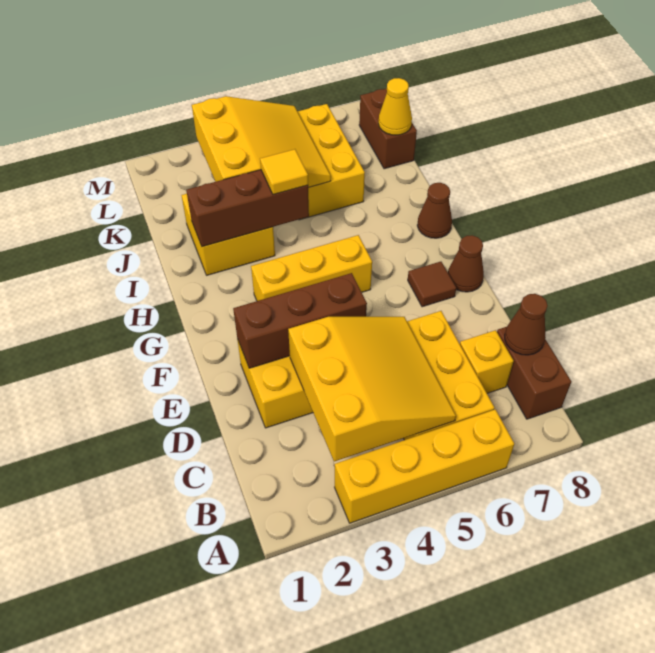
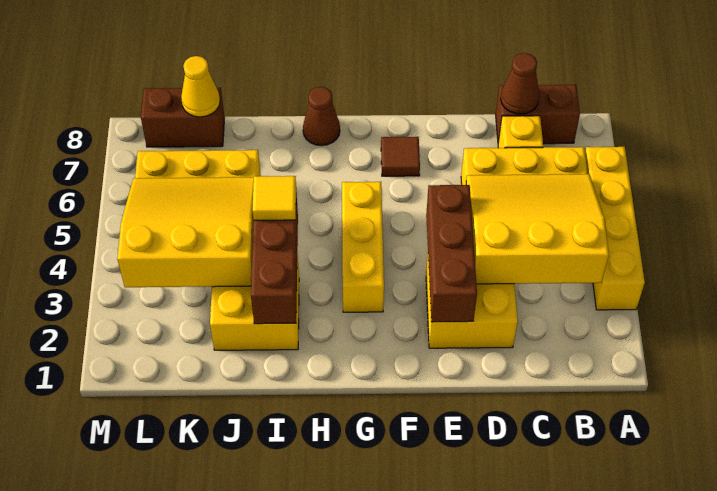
brown cone F8 level 1 -> none

